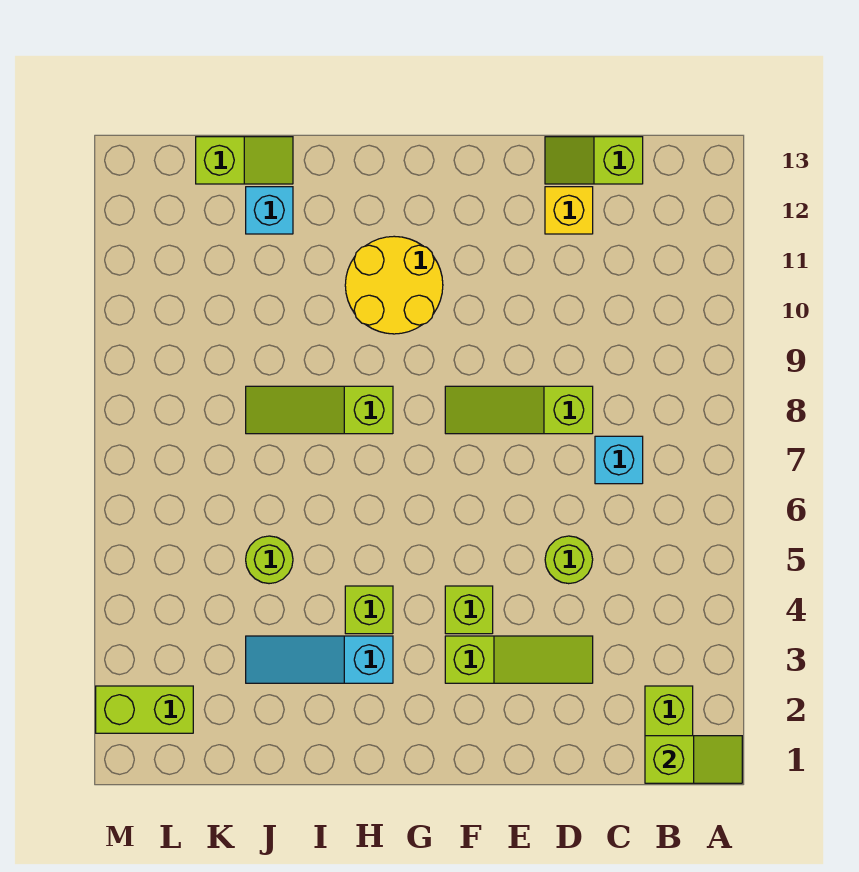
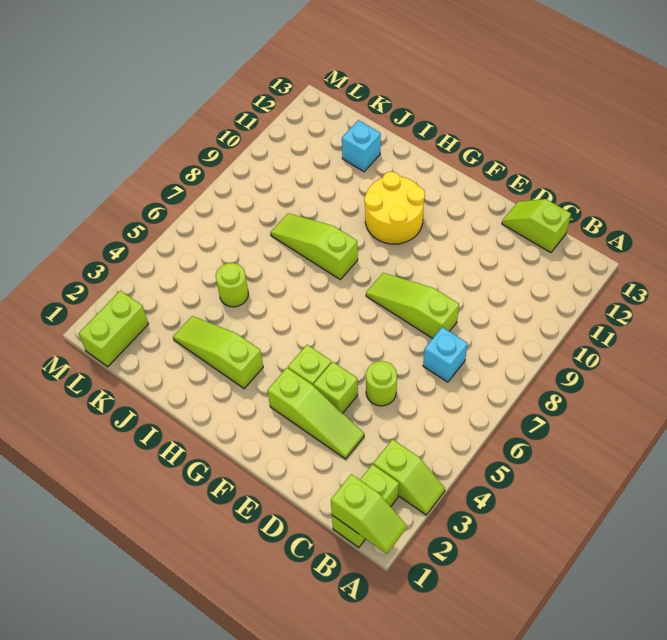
yellow brick D12 level 1 -> none
cyan slope H3:J3 level 1 top H -> lime slope H3:J3 level 1 top H
lime brick H4 level 1 -> lime brick E4 level 1
lime slope J13:K13 level 1 top K -> lime slope A3:B3 level 1 top B
lime brick L2:M2 level 1 -> lime brick L1:L2 level 1

